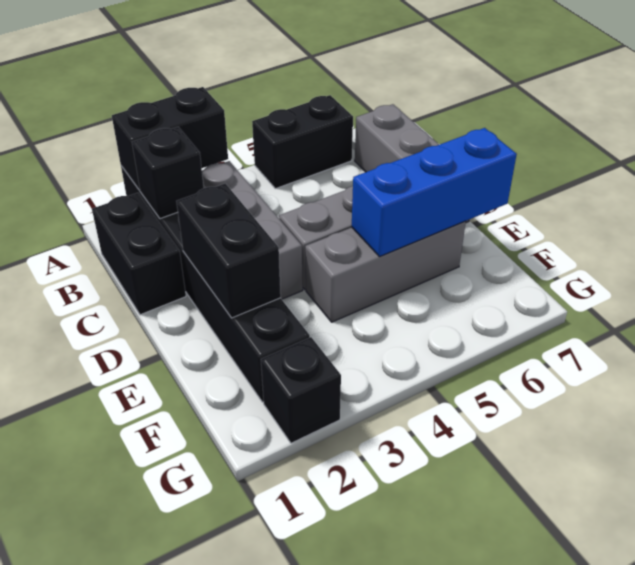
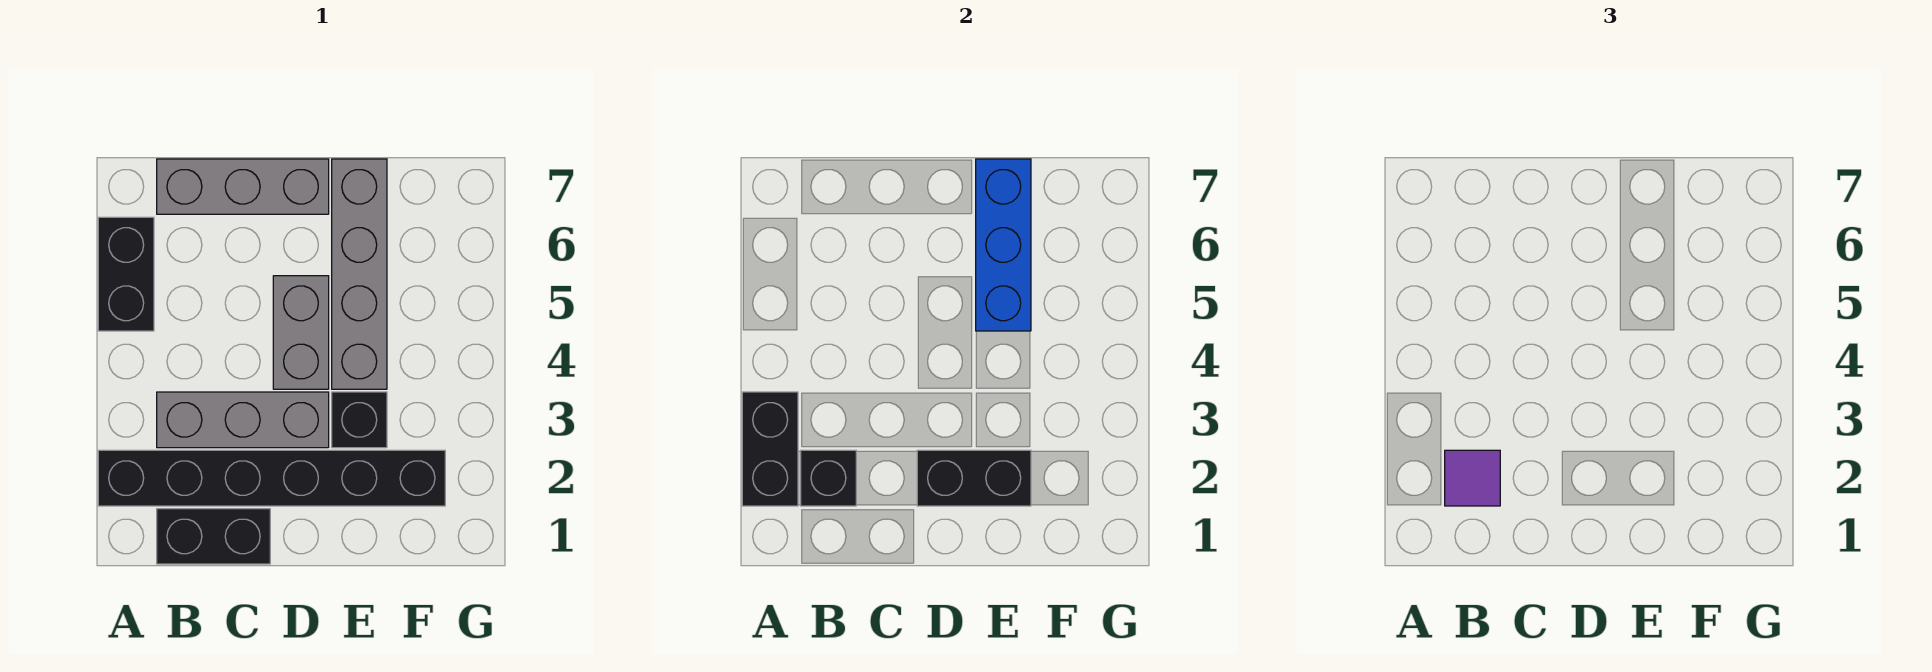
none -> purple tile B2 level 3
grey brick E4:E6 level 1 -> grey brick E4:E7 level 1
black brick G2 level 1 -> black brick E3 level 1

